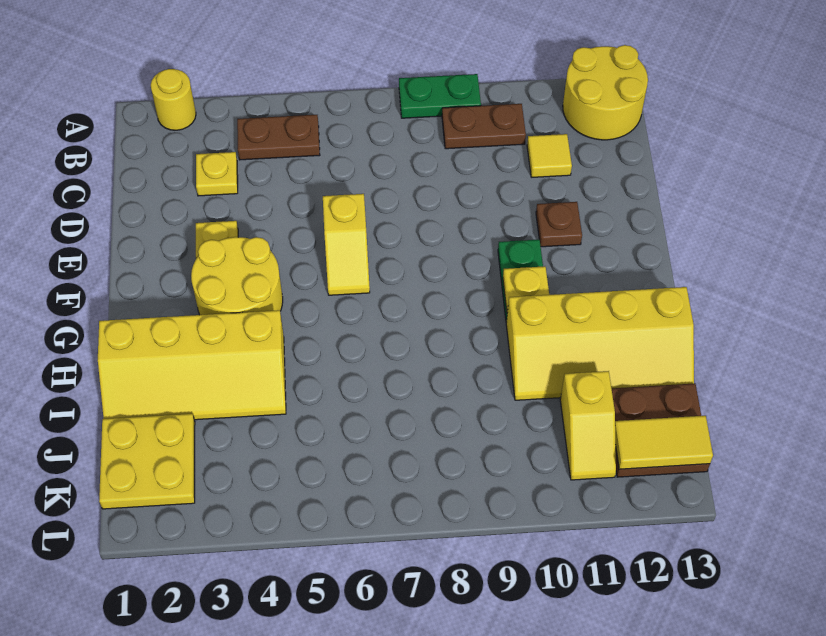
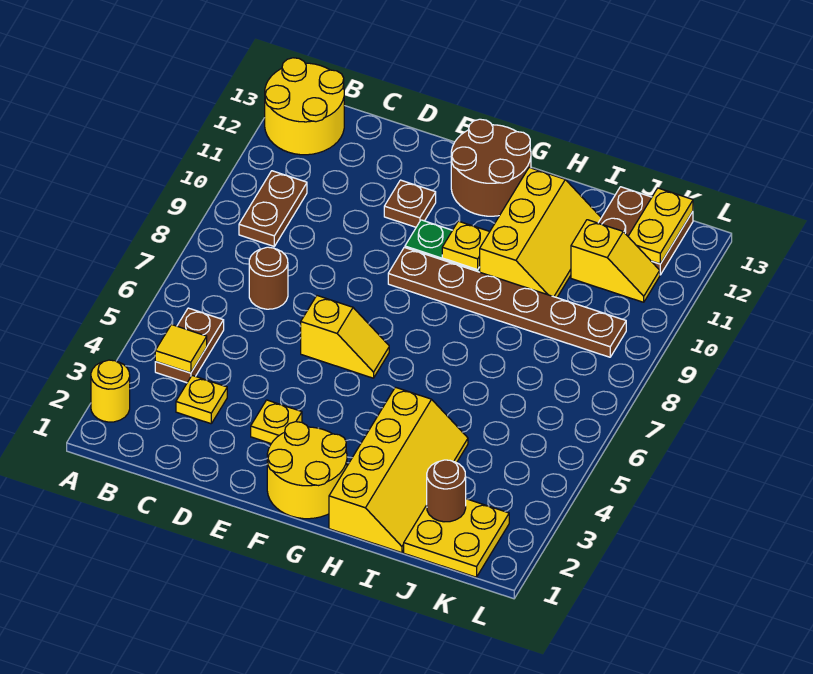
green plate A8:A9 level 1 -> none
none -> brown round brick C7 level 1
yellow tile C11 level 1 -> yellow tile B4 level 2
yellow round brick F3:G4 level 1 -> yellow round brick F1:G2 level 1
none -> brown plate F9:K9 level 1
none -> brown round brick F12:G13 level 1
yellow slope H10:I13 level 1 top H -> yellow slope H10:I12 level 1 top H
none -> brown round brick J2 level 2
yellow tile K12:K13 level 2 -> yellow plate K12:K13 level 2

